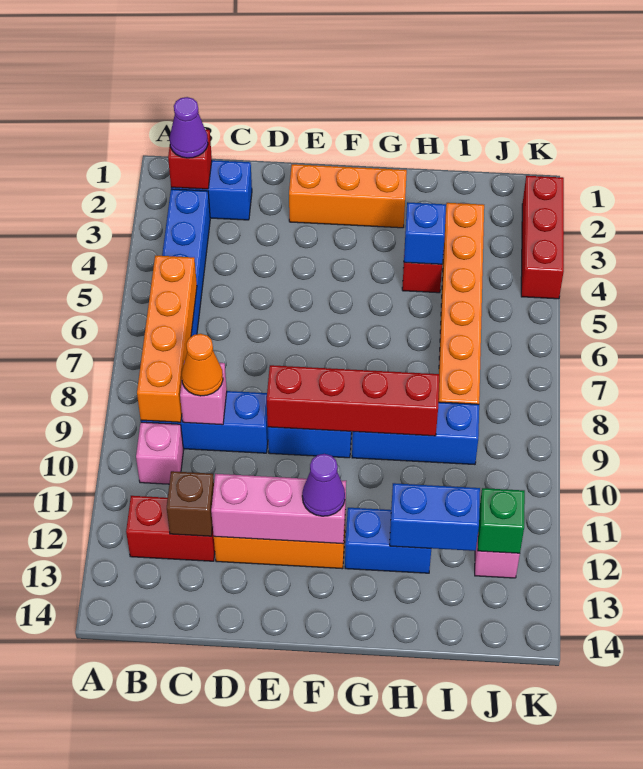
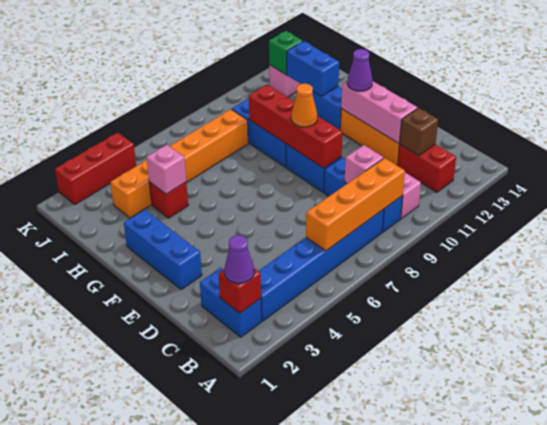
orange cone C9 level 3 -> orange cone F9 level 3
orange brick E2:G2 level 1 -> blue brick E2:G2 level 1
blue brick H4 level 2 -> pink brick H4 level 2

